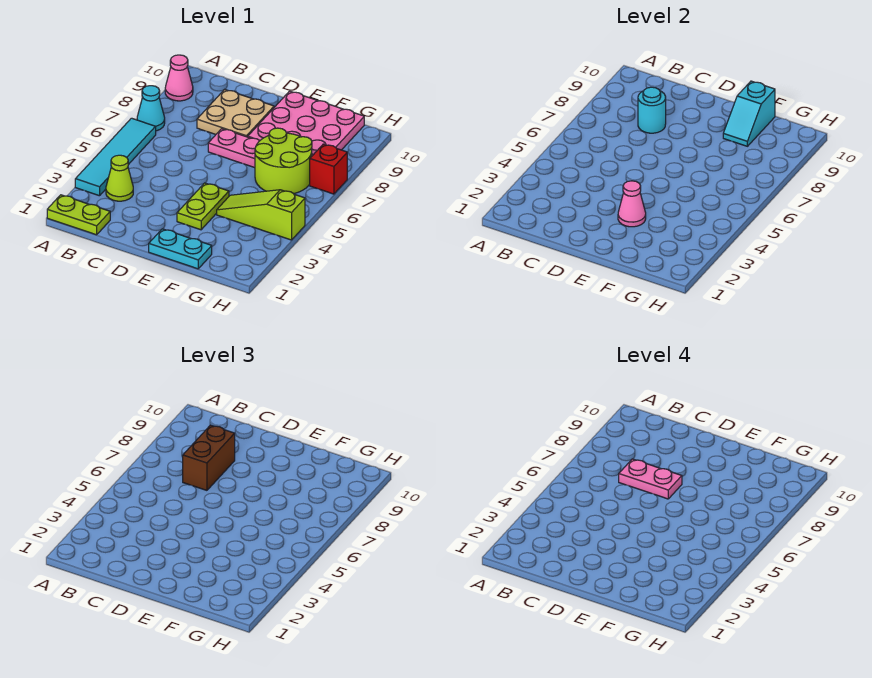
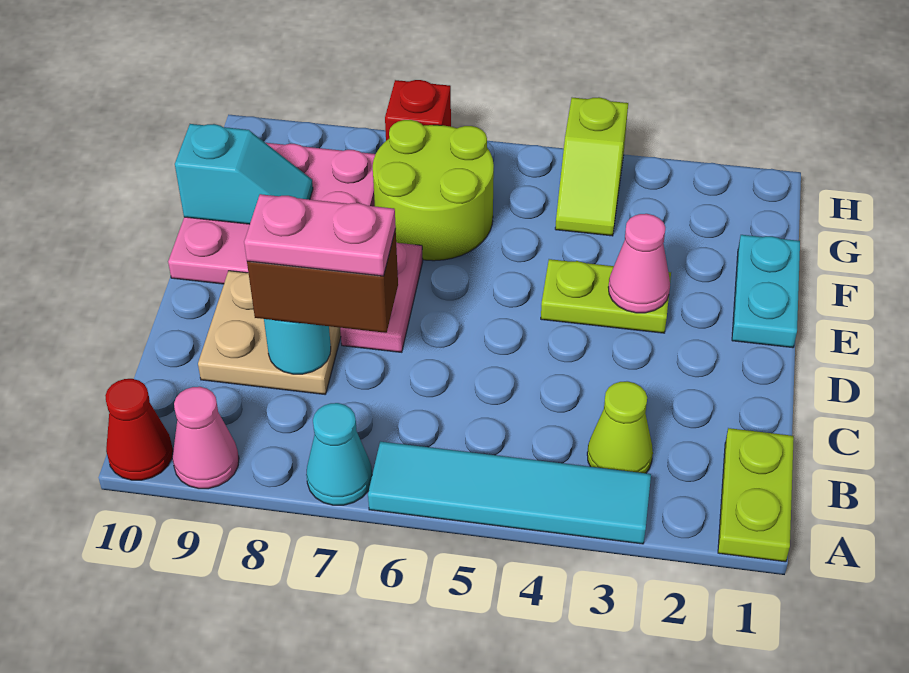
none -> red cone A10 level 1
pink plate C7:D7 level 4 -> pink plate C7:C8 level 4
lime slope F4:H4 level 1 top H -> lime slope G4:H4 level 1 top H

